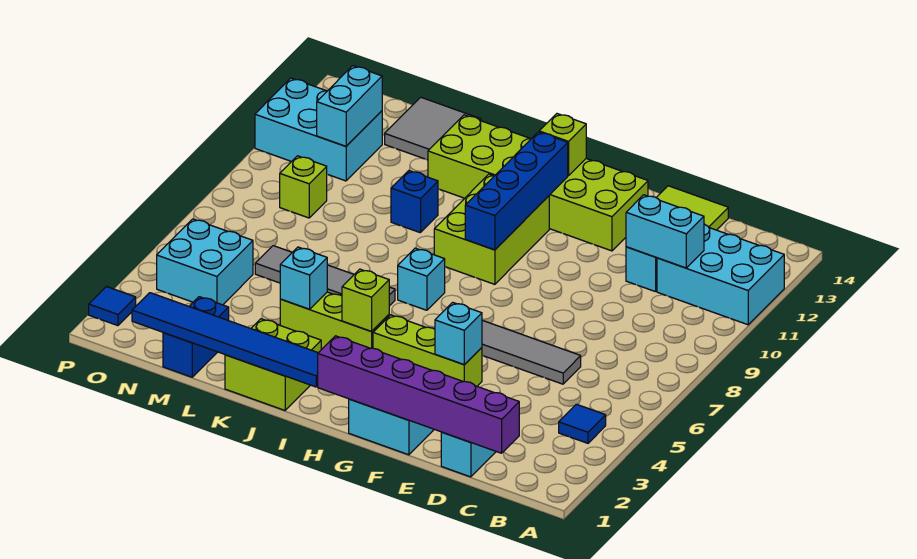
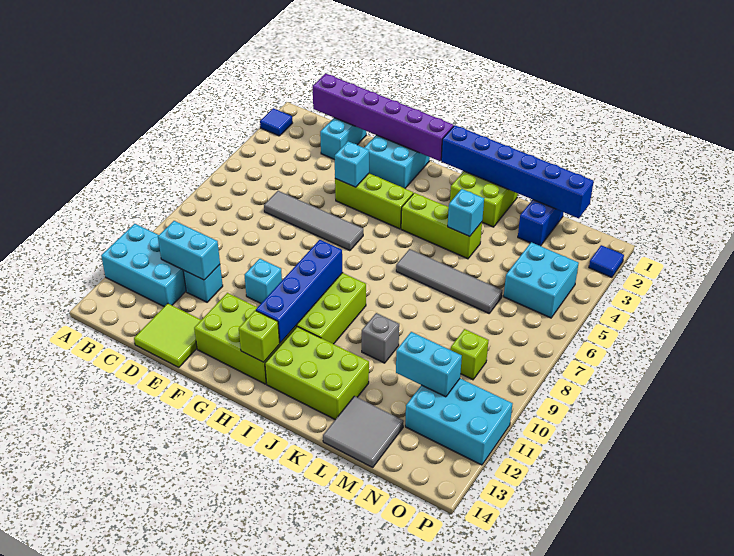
blue tile B4 level 1 -> blue tile A2 level 1
blue tile I1:N1 level 2 -> blue brick I1:N1 level 2
lime brick I4 level 2 -> none
cyan brick I7 level 1 -> cyan brick F10 level 1
blue brick K10 level 1 -> grey brick K10 level 1
cyan brick N11:N12 level 2 -> cyan brick M11:N11 level 2

